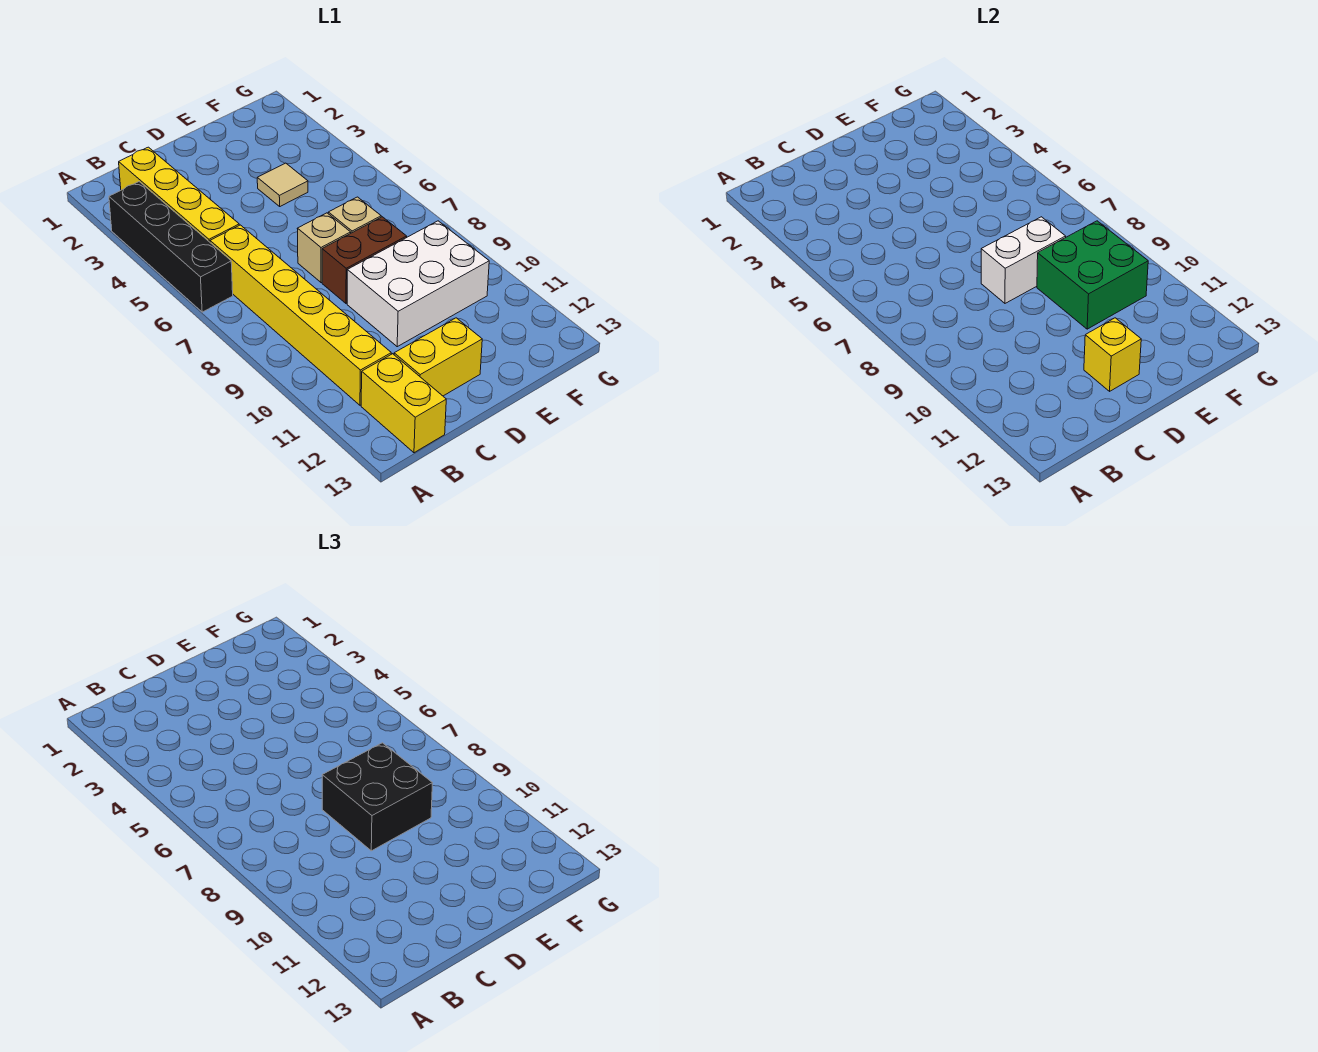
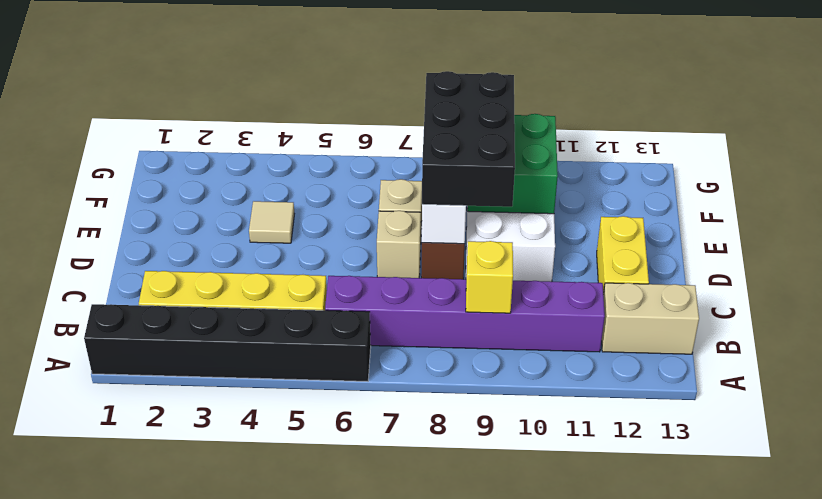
black brick A3:A6 level 1 -> black brick A1:A6 level 1
yellow brick B6:B11 level 1 -> purple brick B6:B11 level 1
yellow brick B12:B13 level 1 -> tan brick B12:B13 level 1
black brick D8:E9 level 3 -> black brick D8:F9 level 3
yellow brick D12 level 2 -> yellow brick B9 level 2

